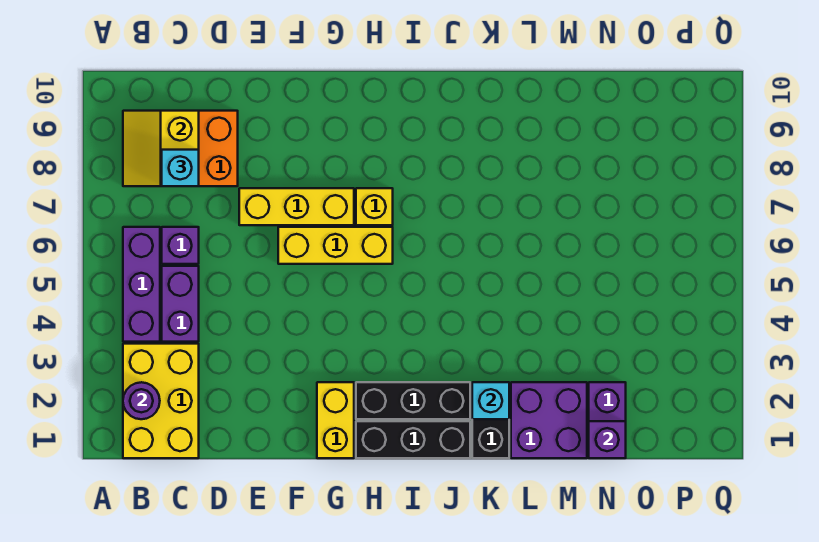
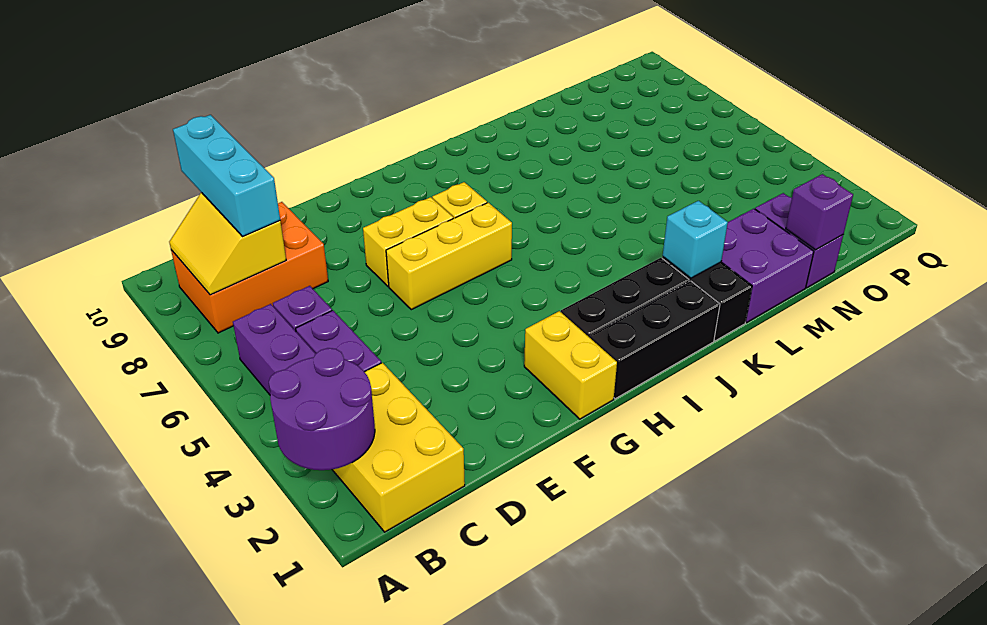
purple round brick B2 level 2 -> purple round brick A2:B3 level 2
cyan brick C8 level 3 -> cyan brick C8:C10 level 3
yellow brick E7:G7 level 1 -> yellow brick F7:G7 level 1

